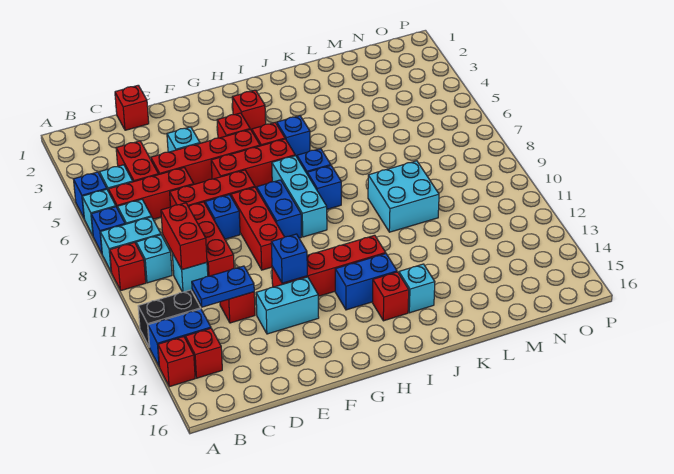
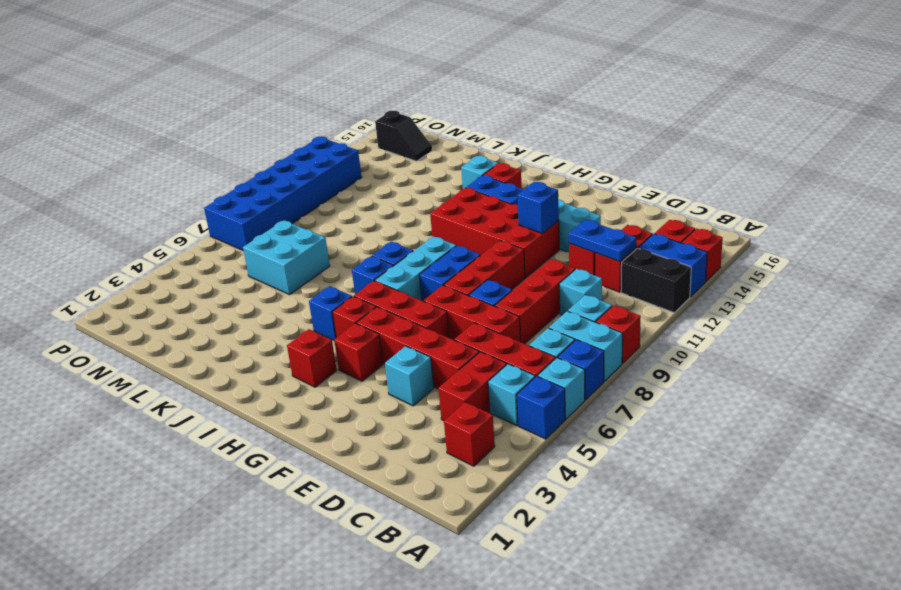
red brick C9:C10 level 2 -> red brick C12:C13 level 1
red brick D1 level 1 -> red brick B3 level 1
red brick F12:I12 level 1 -> red brick F11:I12 level 1
cyan brick K9:L10 level 1 -> cyan brick L6:M7 level 1
none -> black slope N15:O15 level 1 top O
none -> blue brick O7:P12 level 1

